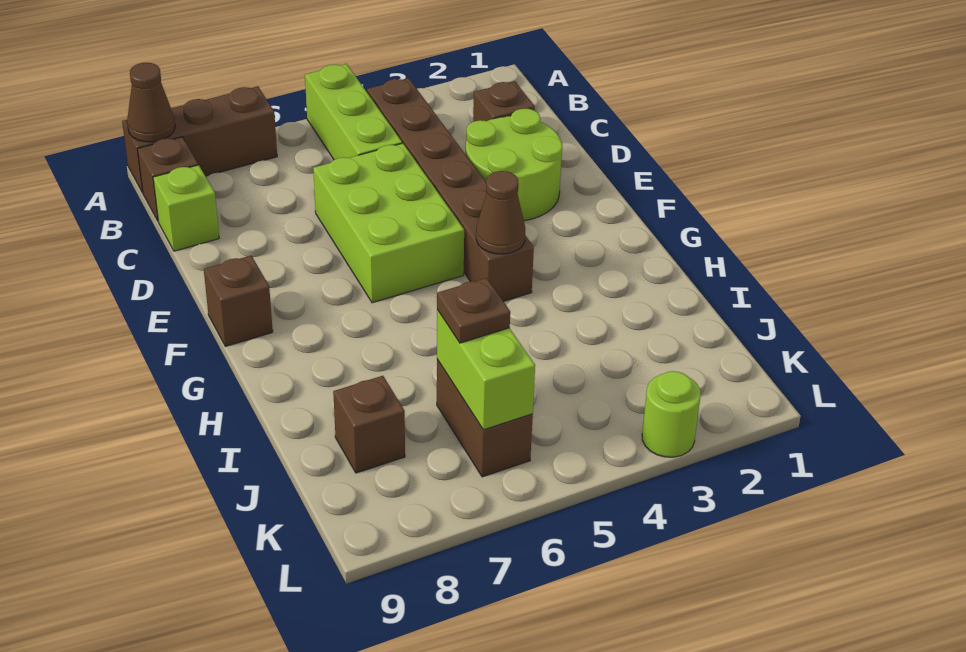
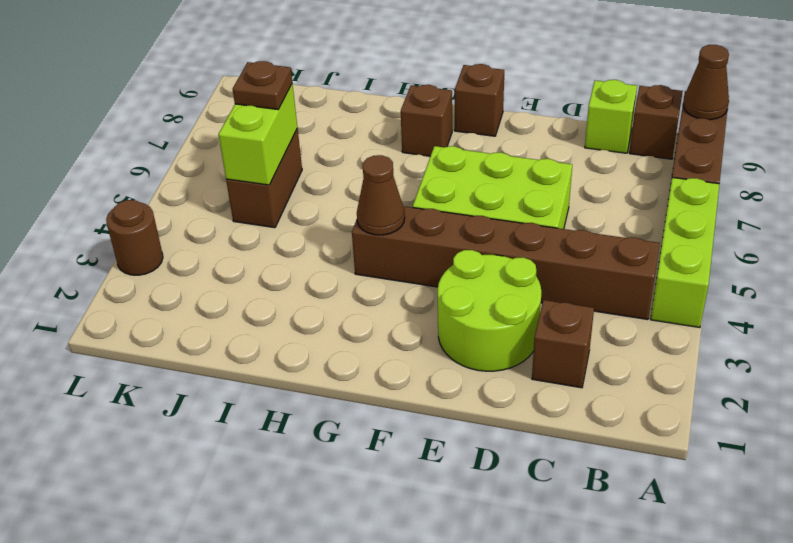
lime brick A5:C5 level 1 -> lime brick A4:A6 level 1
brown brick J6:K6 level 1 -> brown brick J5:J6 level 1
lime brick J6:K6 level 2 -> lime brick J5:J6 level 2
brown brick J8 level 1 -> brown brick G8 level 1
lime round brick L3 level 1 -> brown round brick L3 level 1

